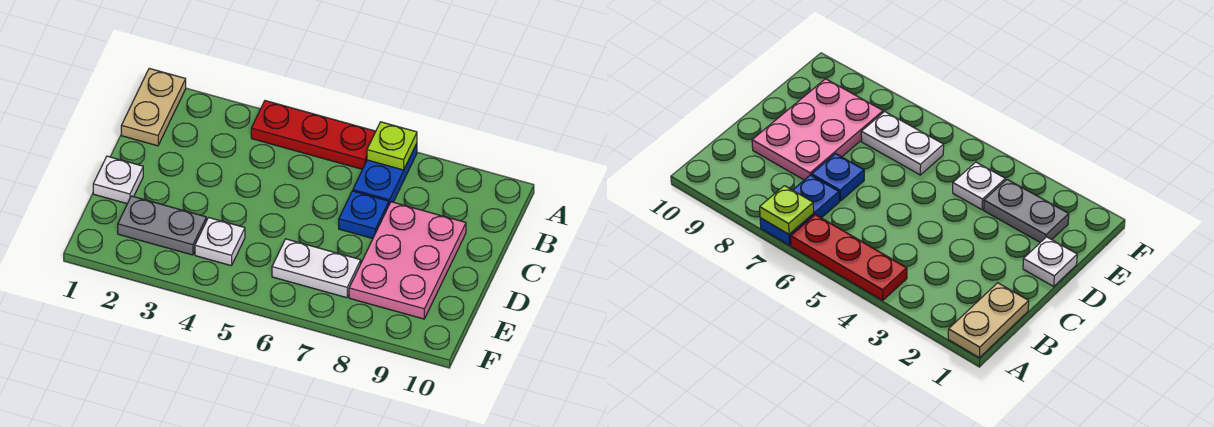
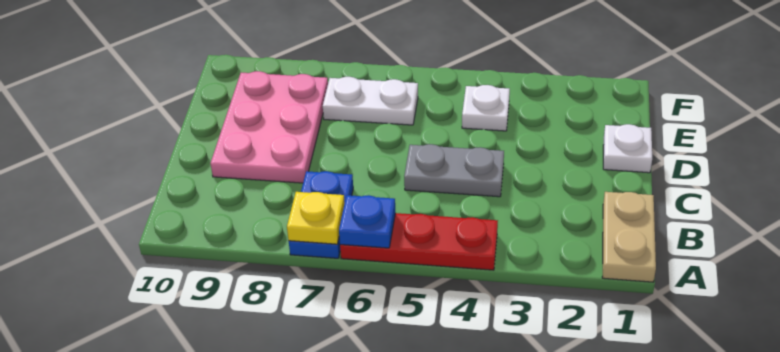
lime plate A7 level 2 -> yellow plate A7 level 2
blue plate C7 level 1 -> blue plate A6 level 2
grey plate E2:E3 level 1 -> grey plate C4:C5 level 1

